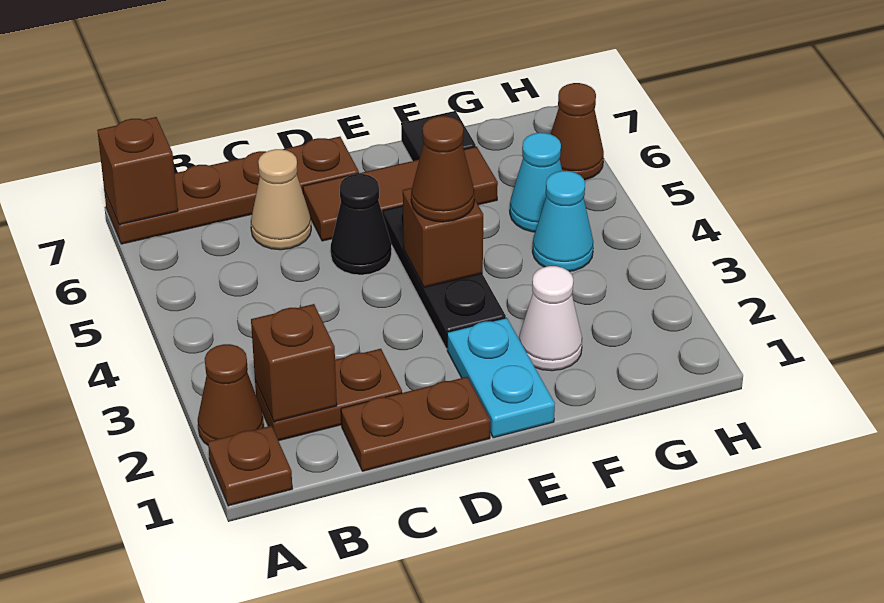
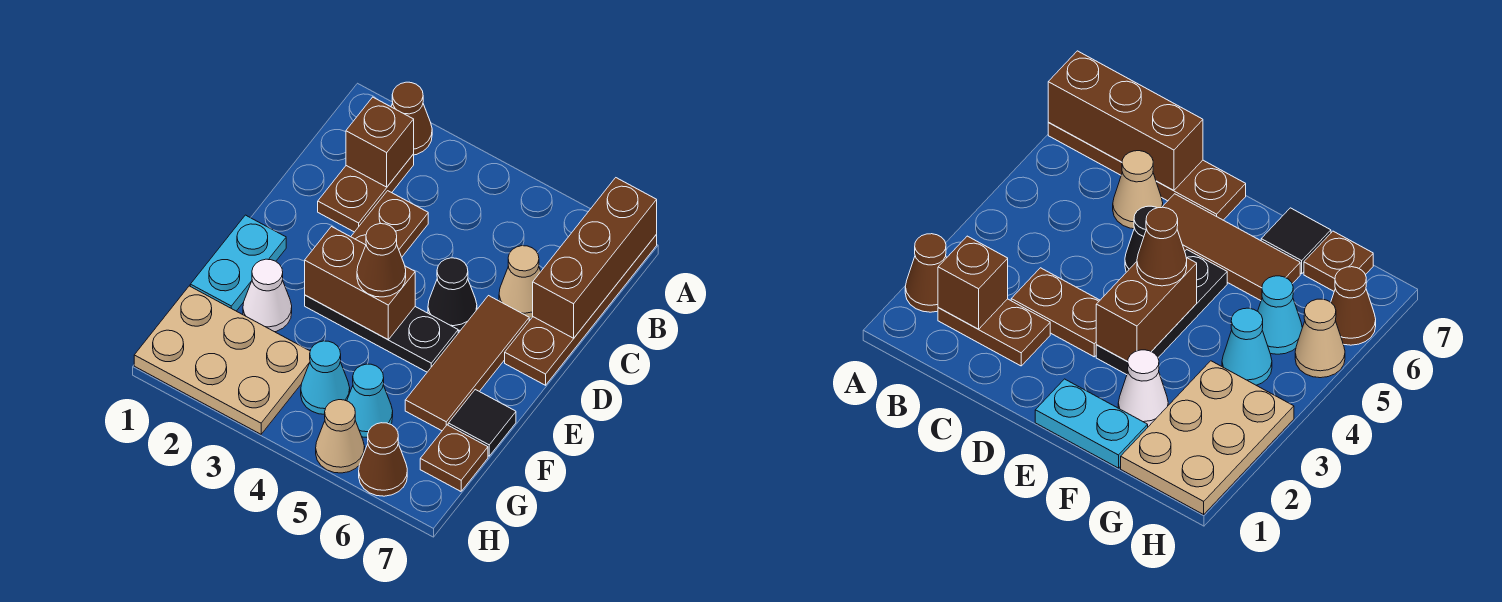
brown plate A1 level 1 -> brown plate G7 level 1
brown brick A7 level 2 -> brown brick A7:C7 level 2
brown plate C1:D1 level 1 -> brown plate C3:D3 level 1
cyan plate E1:E2 level 1 -> cyan plate E1:F1 level 1
brown brick E4 level 2 -> brown brick E3:E4 level 2
none -> tan plate G1:H3 level 1
none -> tan cone H5 level 1

